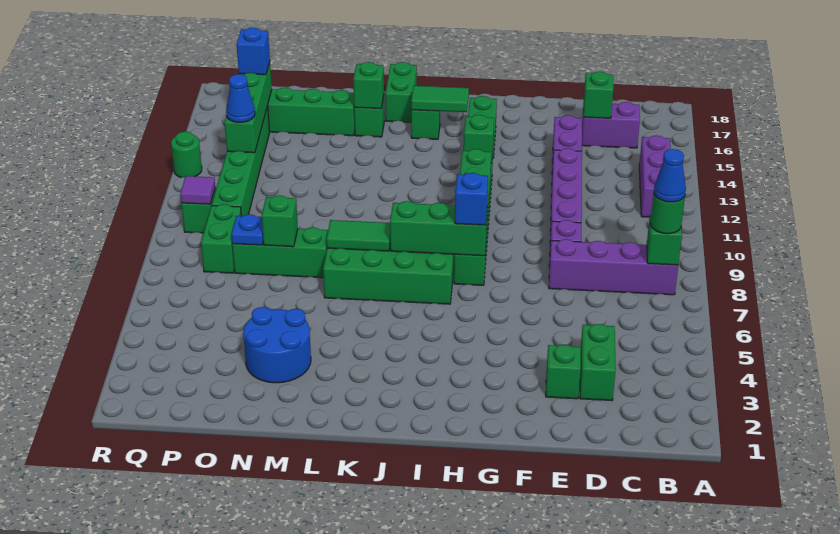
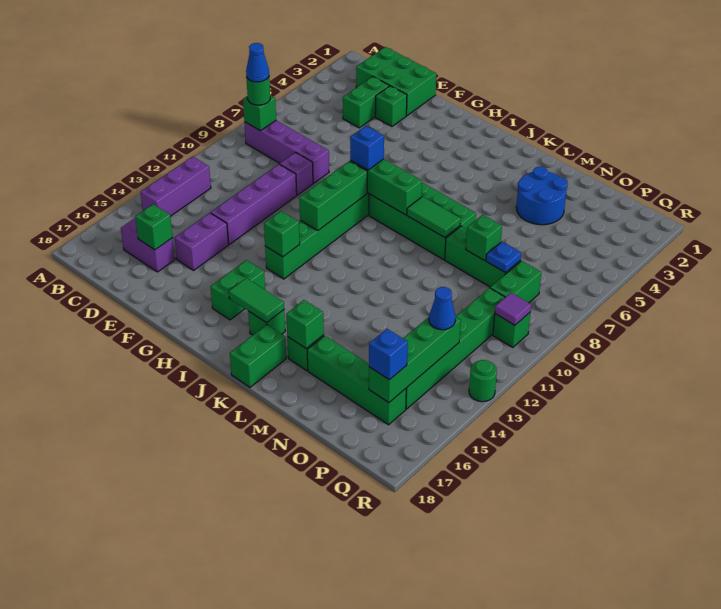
none -> green brick C1:E2 level 1

